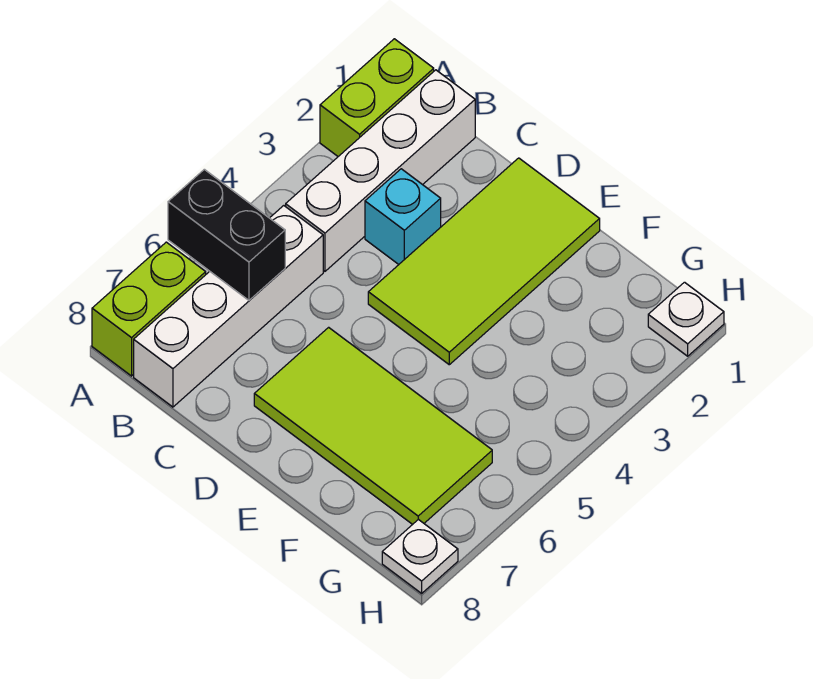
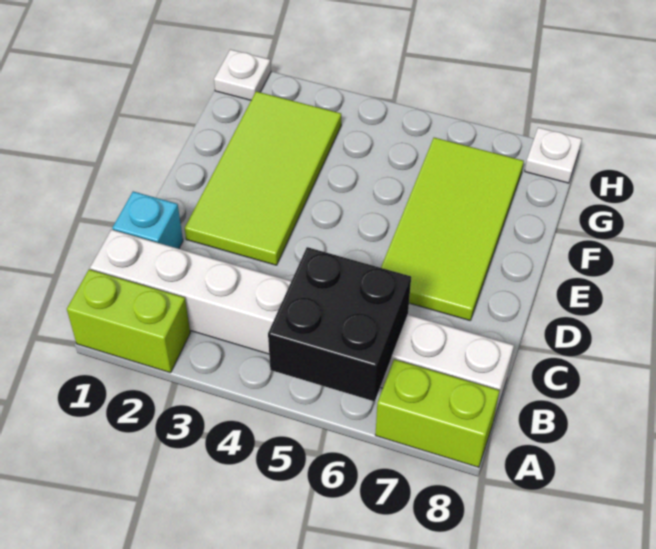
black brick A6:B6 level 2 -> black brick A5:B6 level 2
cyan brick C3 level 1 -> cyan brick C1 level 1
lime tile D1:E4 level 1 -> lime tile D2:G3 level 1

